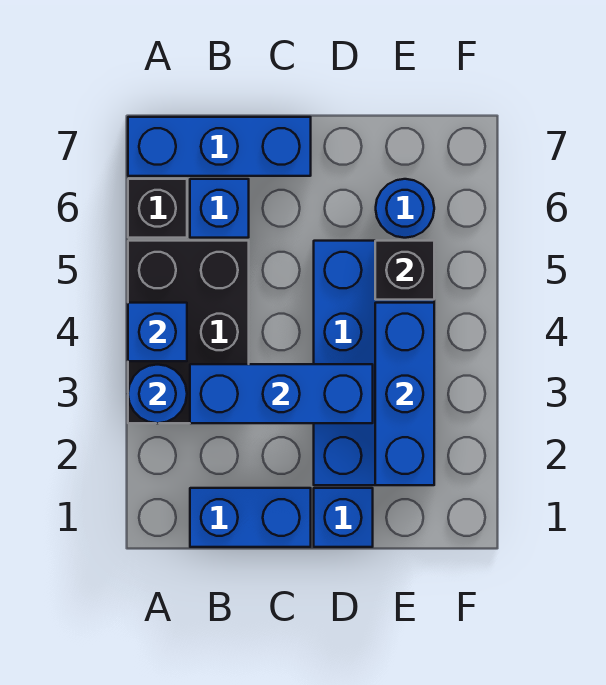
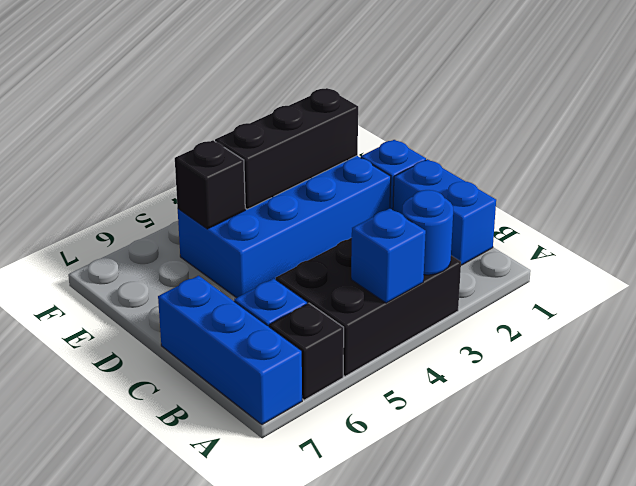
blue brick B3:D3 level 2 -> none
blue brick E2:E4 level 2 -> black brick E2:E4 level 2
blue round brick E6 level 1 -> none

